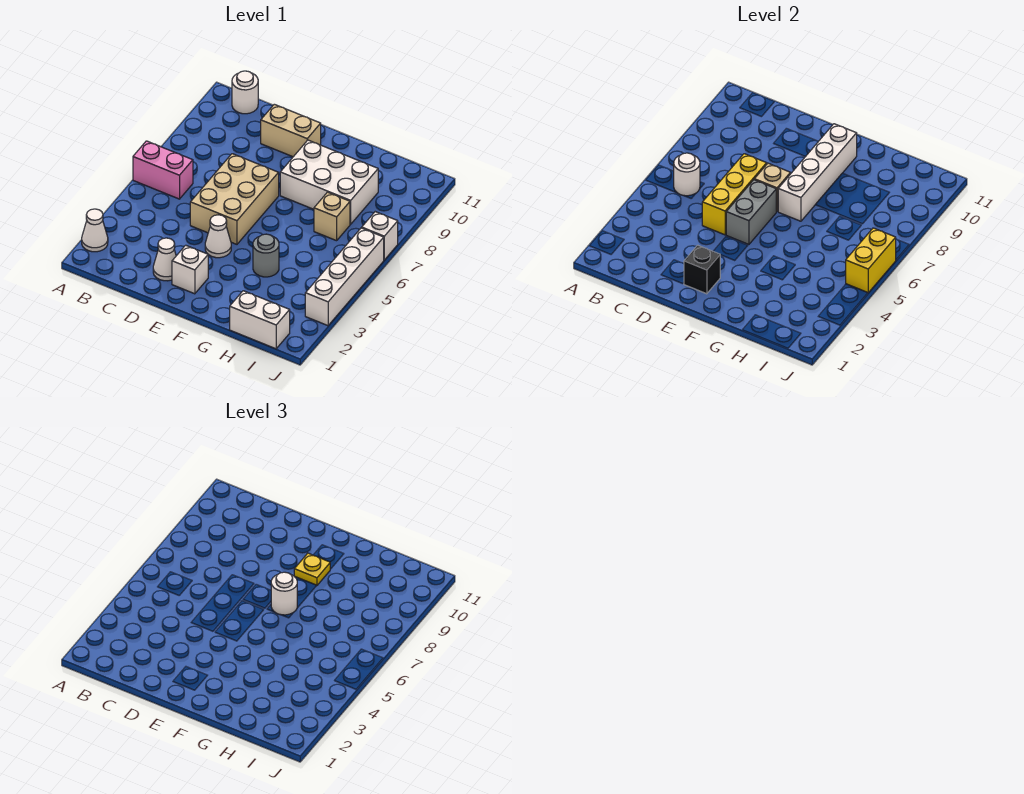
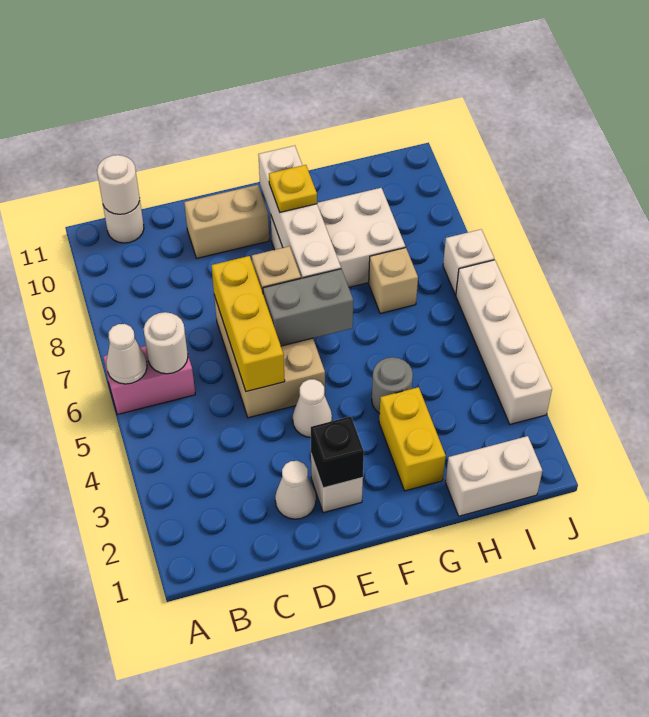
white cone A2 level 1 -> white cone A6 level 2
grey brick E5:E6 level 2 -> grey brick E6:F6 level 2
white round brick F7 level 3 -> white round brick B11 level 2
yellow brick J5:J6 level 2 -> yellow brick G2:G3 level 1

